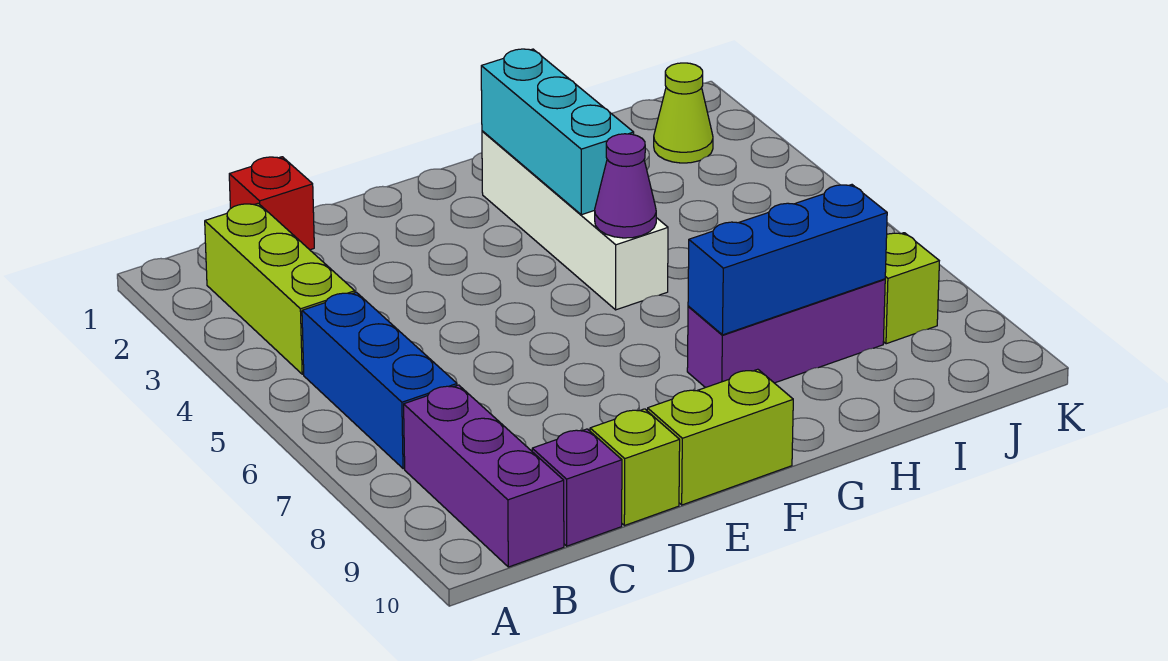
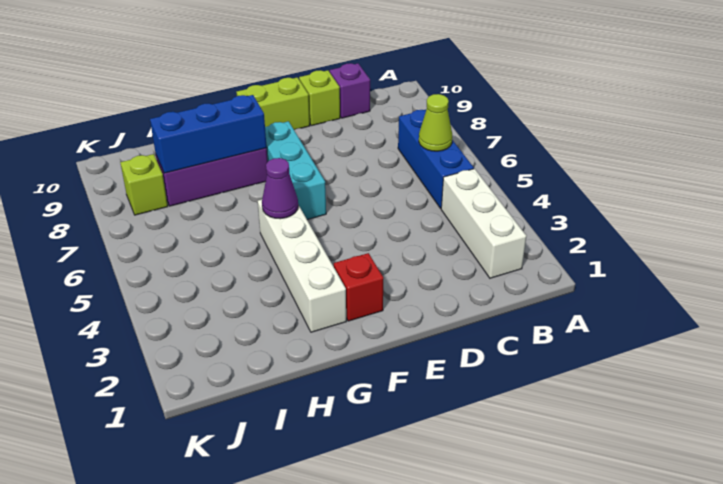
lime brick B2:B4 level 1 -> white brick B2:B4 level 1
purple brick B8:B10 level 1 -> none
red brick C1 level 1 -> red brick F2 level 1
cyan brick G2:G4 level 2 -> cyan brick F6:F8 level 1
lime cone J2 level 1 -> lime cone B6 level 2

